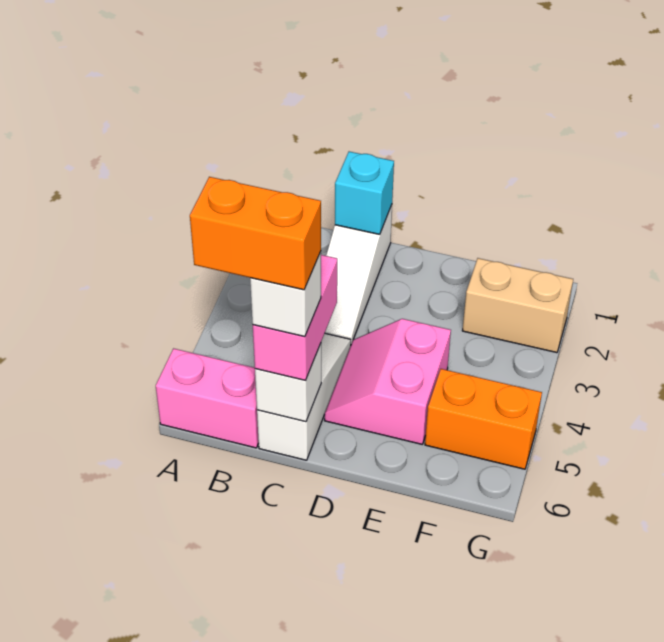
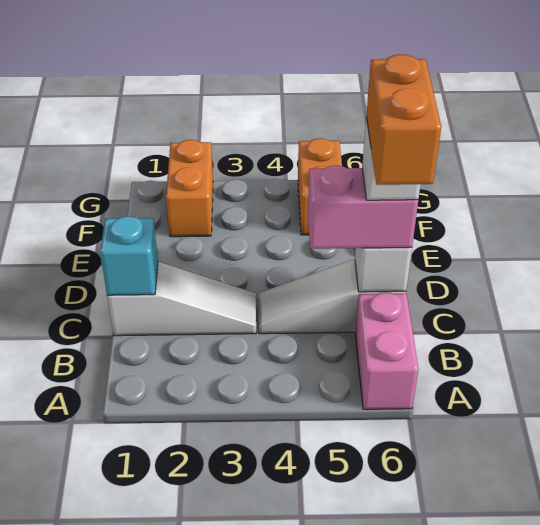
pink slope D4:E5 level 1 top E -> none
tan brick F2:G2 level 1 -> orange brick F2:G2 level 1

